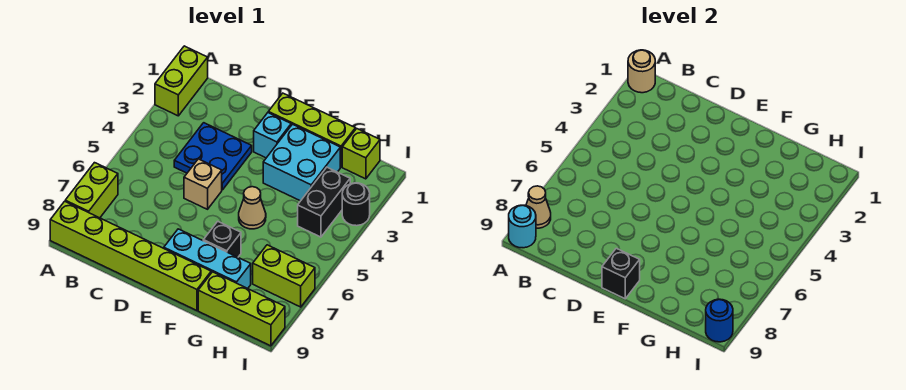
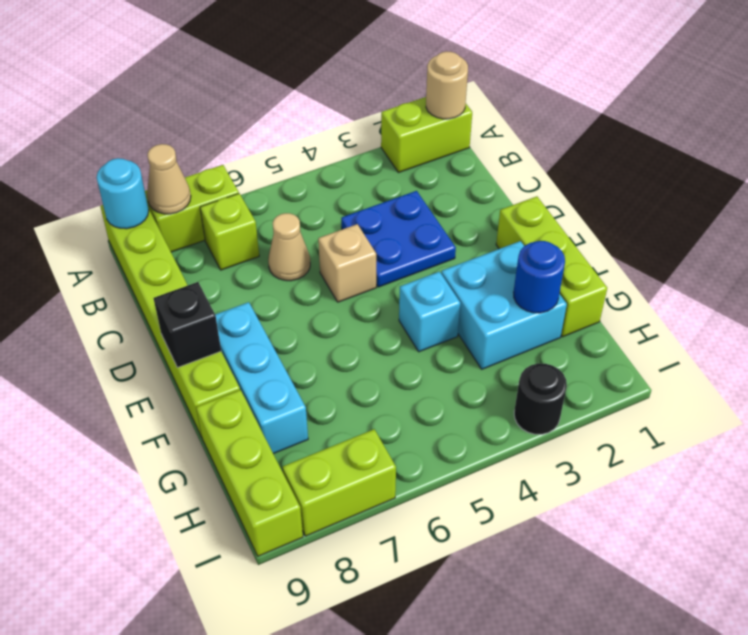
cyan brick E2 level 1 -> cyan brick F4 level 1
tan cone F5 level 1 -> tan cone C6 level 1
black brick F7 level 1 -> none
lime brick H1 level 1 -> lime brick B7 level 1
black brick H3:H4 level 1 -> none
lime brick H7:I7 level 1 -> lime brick I7:I8 level 1
blue round brick I9 level 2 -> blue round brick G2 level 2

